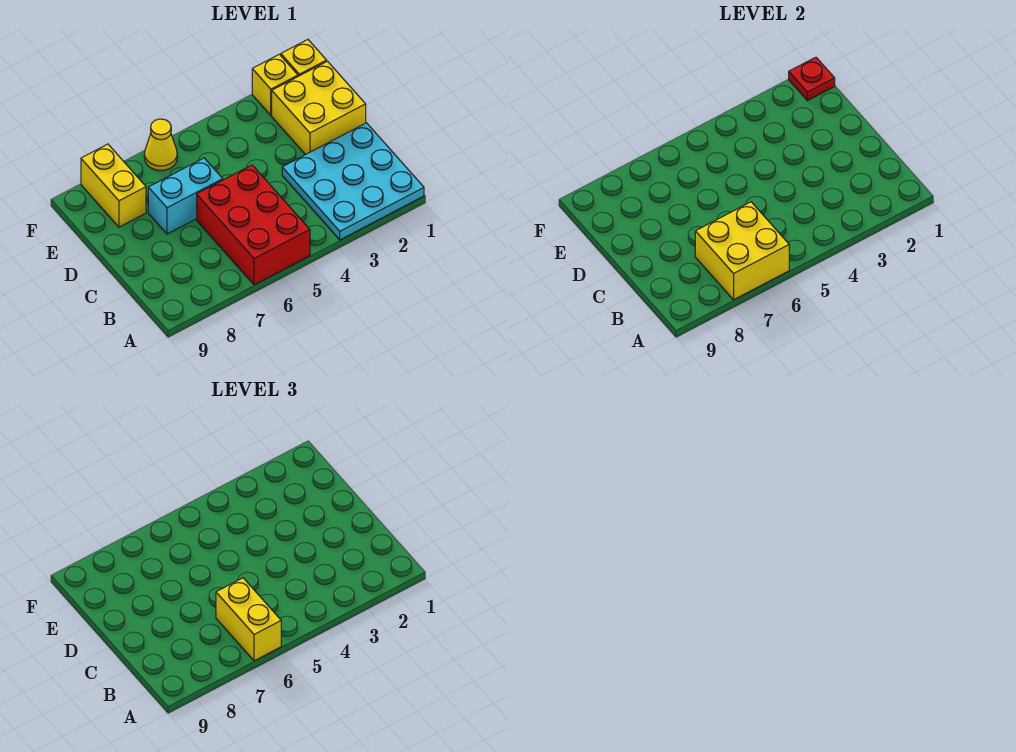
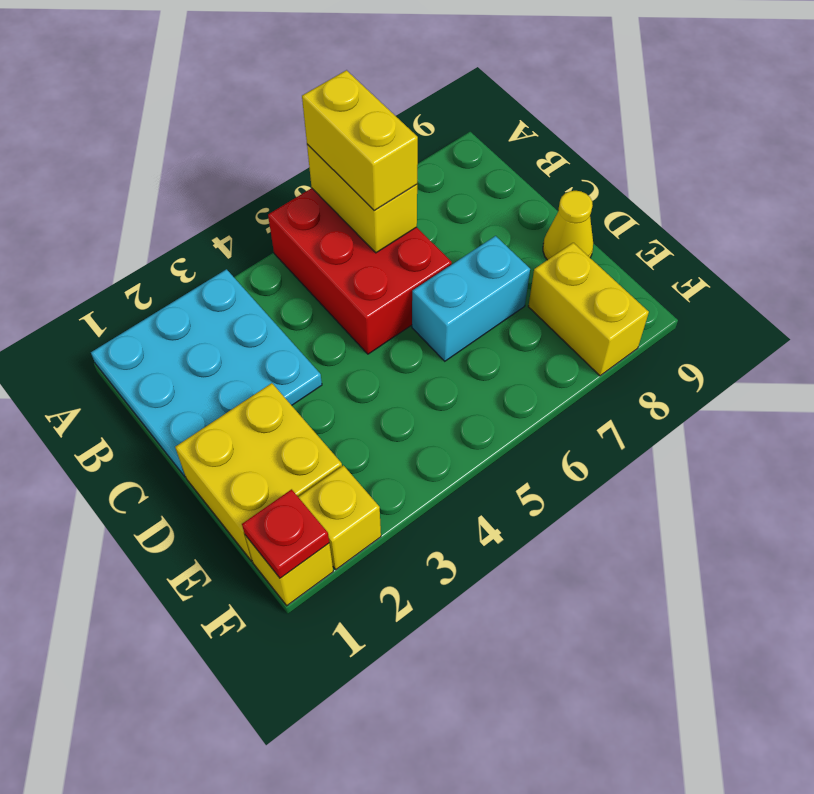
yellow brick A6:B7 level 2 -> yellow brick A6:B6 level 2
yellow cone F6 level 1 -> yellow cone D9 level 1

